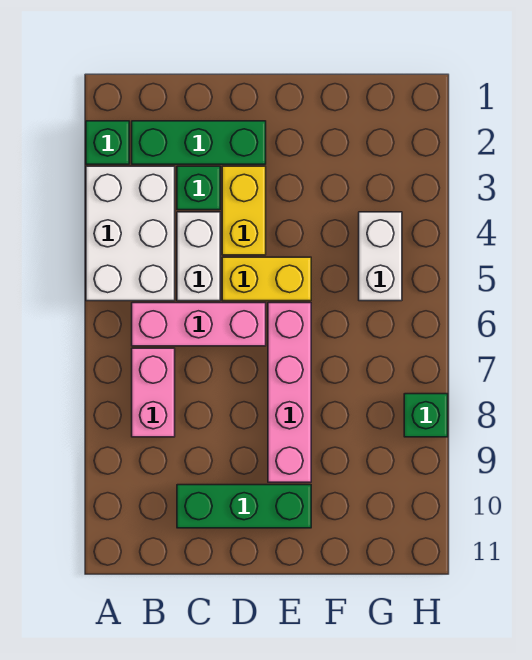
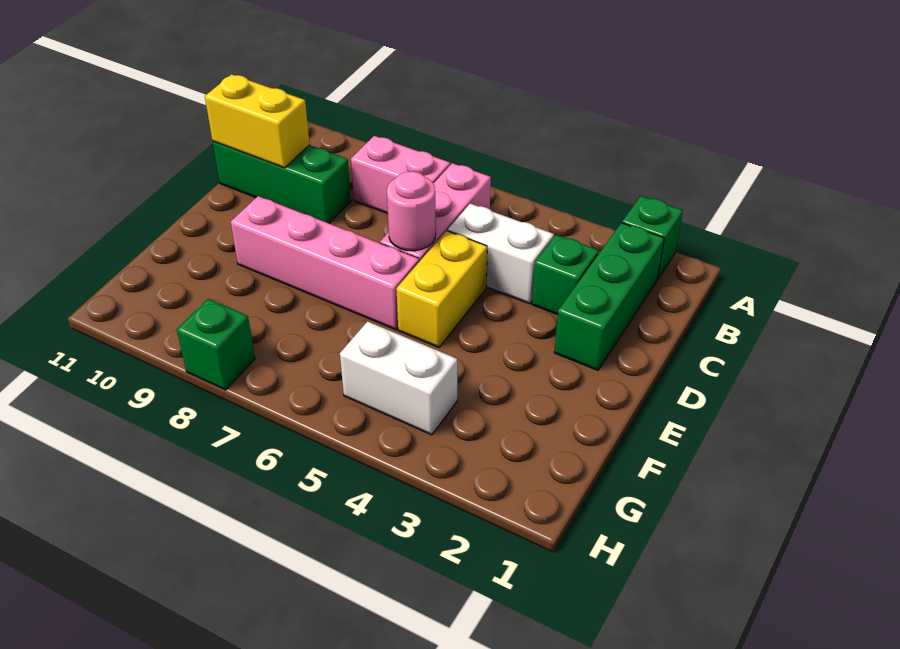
white brick A3:B5 level 1 -> none
green brick C10:E10 level 1 -> green brick C9:C11 level 1
yellow brick D3:D4 level 1 -> yellow brick C10:C11 level 2
none -> pink round brick D6 level 2

